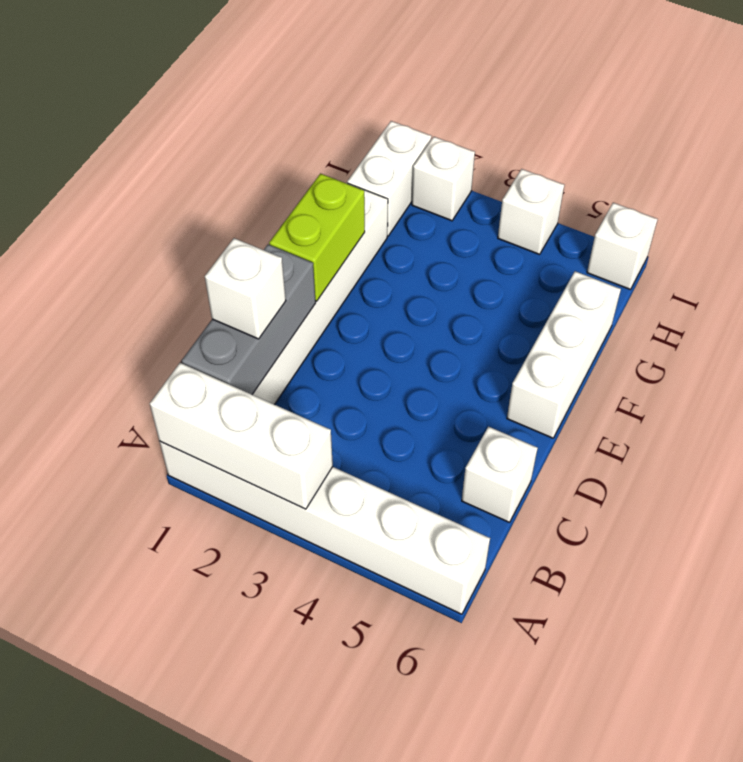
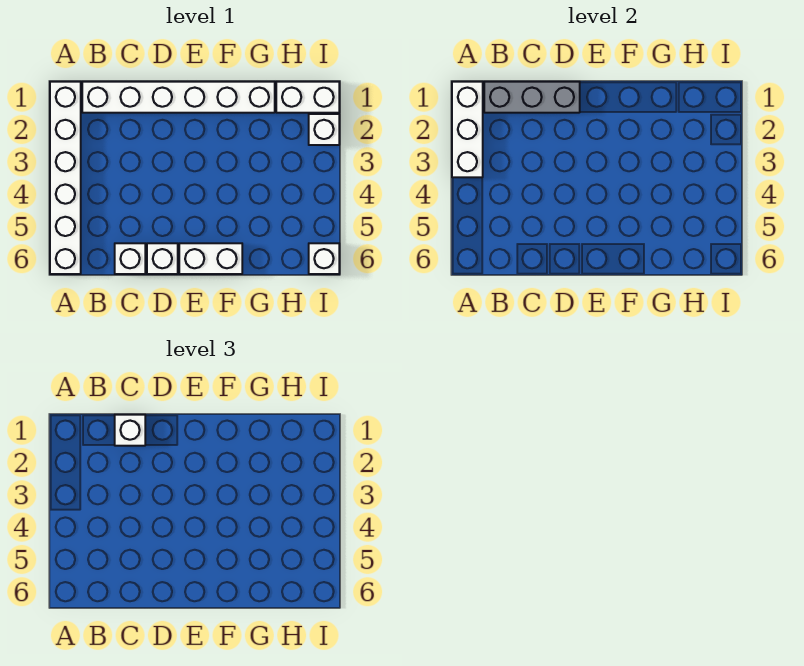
lime brick E1:F1 level 2 -> none
white brick E6:G6 level 1 -> white brick E6:F6 level 1
white brick I4 level 1 -> white brick D6 level 1

